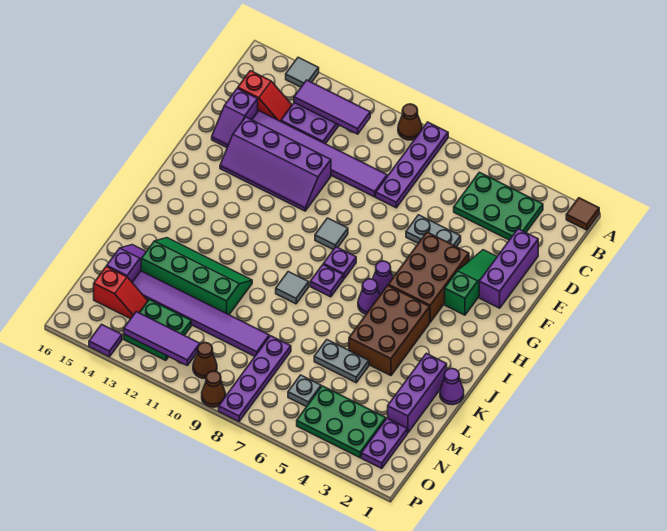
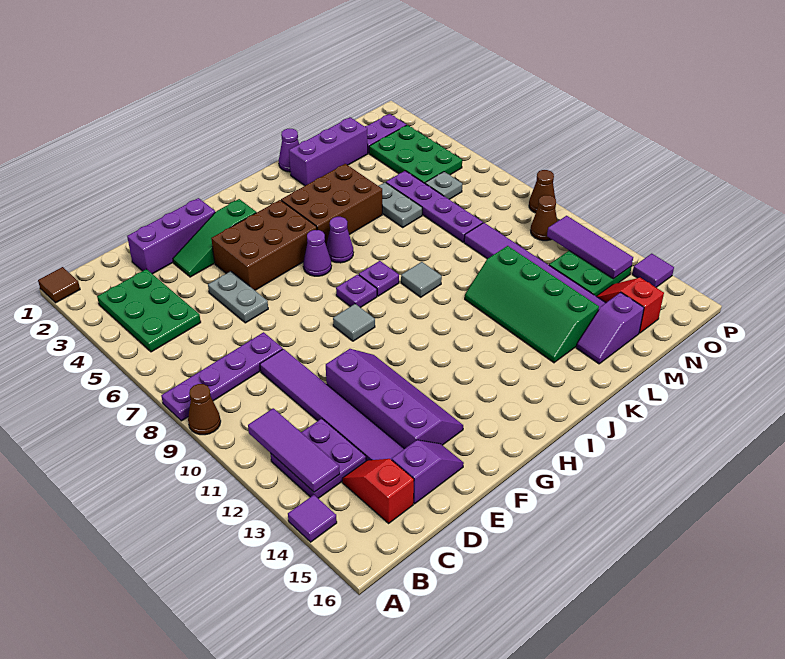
grey tile A14 level 1 -> purple tile A14 level 1
purple plate M8:P8 level 1 -> purple plate M5:M8 level 1

